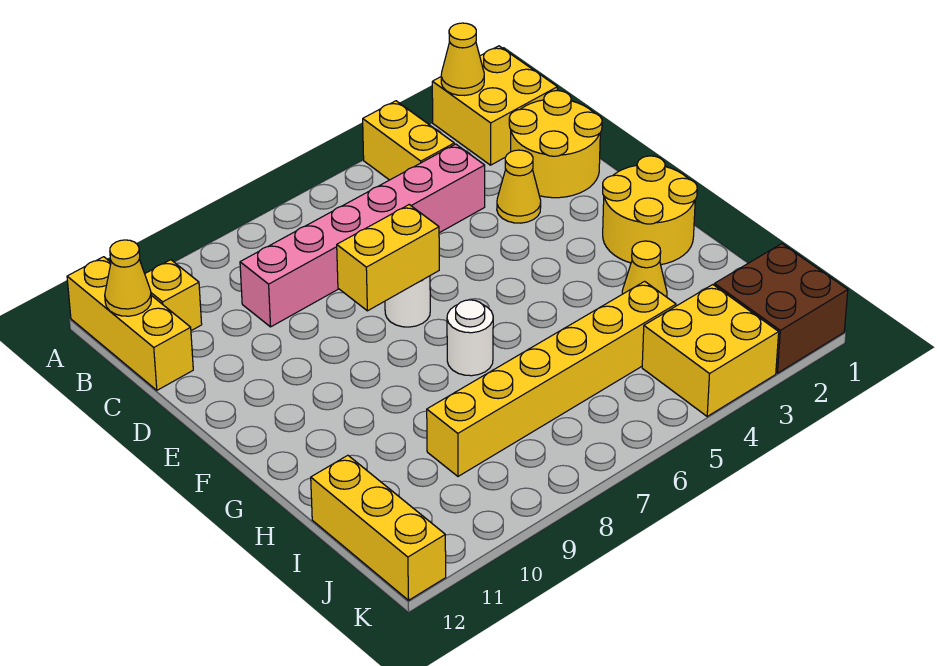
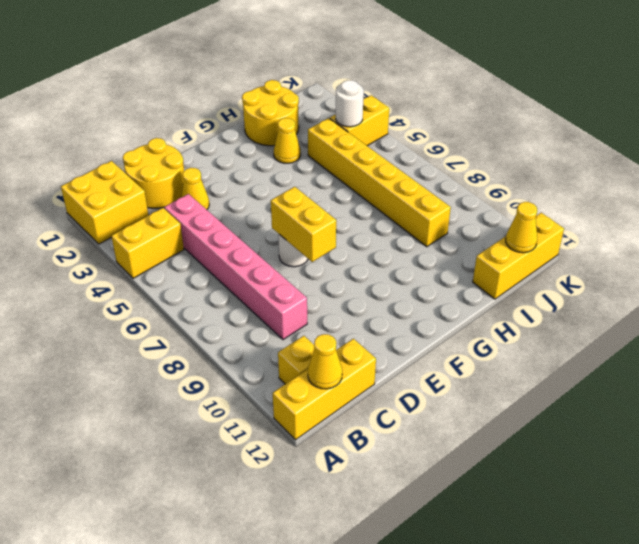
yellow cone A2 level 2 -> yellow cone J12 level 2
yellow round brick F1:G2 level 1 -> yellow round brick H1:I2 level 1
white round brick G7 level 1 -> white round brick J4 level 2
brown brick J1:K2 level 1 -> none
yellow brick J3:K4 level 1 -> yellow brick J4:K4 level 1

